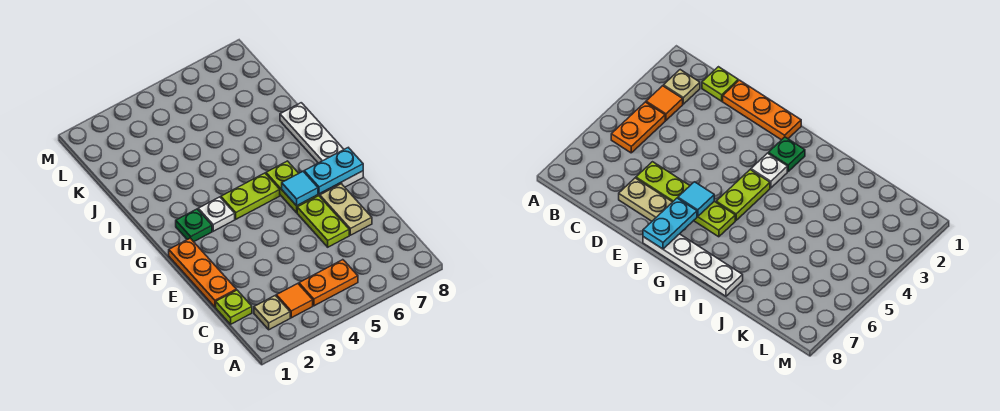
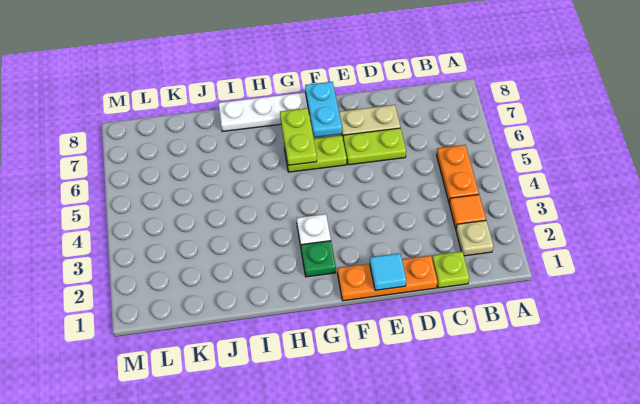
cyan tile F6 level 2 -> cyan tile E1 level 2
lime plate G4:G5 level 1 -> lime plate G6:G7 level 2

